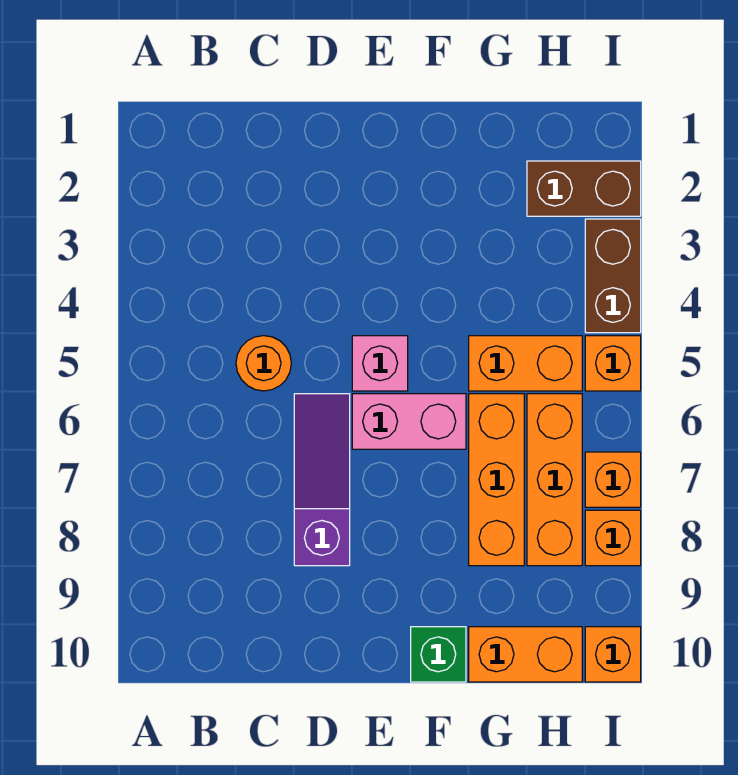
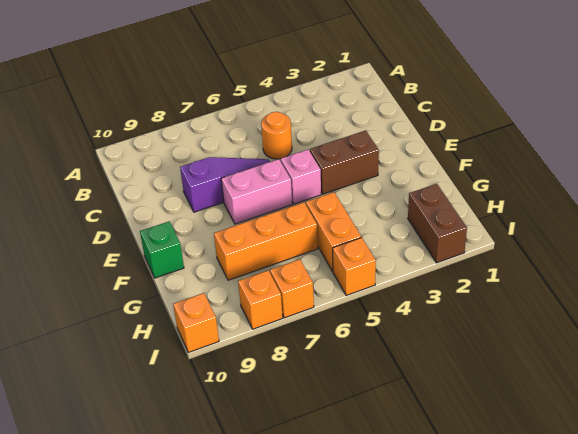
pink brick E6:F6 level 1 -> pink brick E6:E7 level 1
orange brick G10:H10 level 1 -> none
orange brick H6:H8 level 1 -> none
brown brick I3:I4 level 1 -> brown brick E3:E4 level 1

